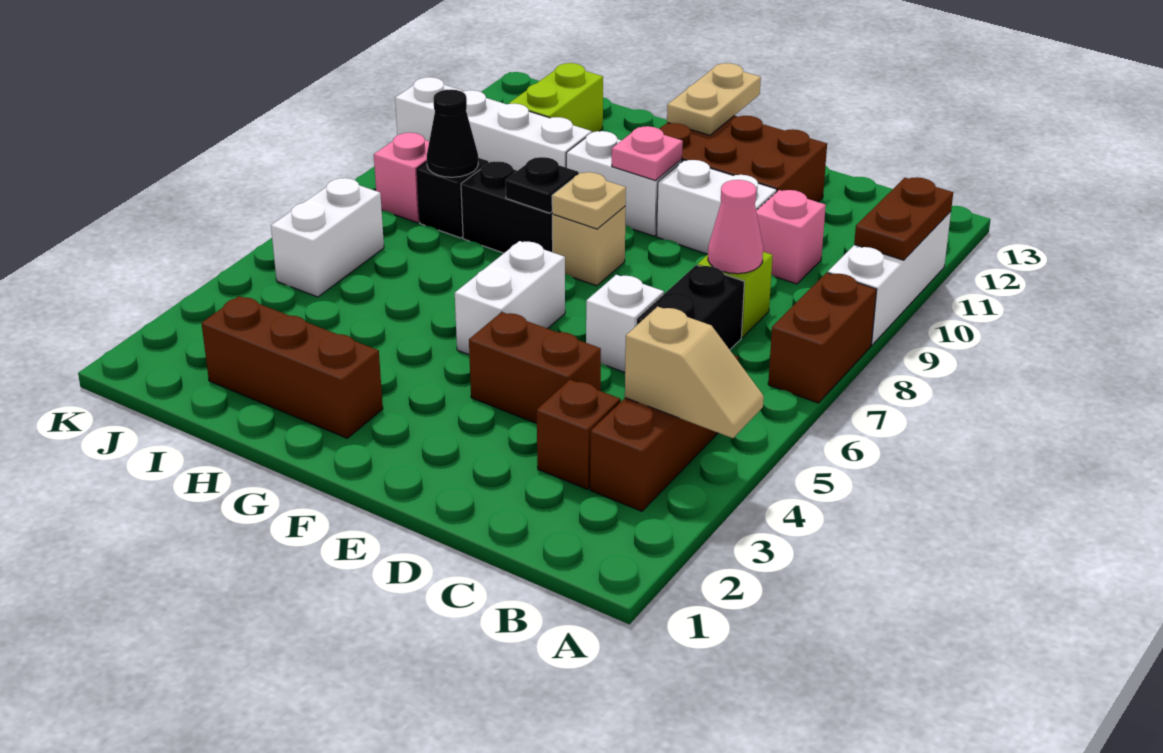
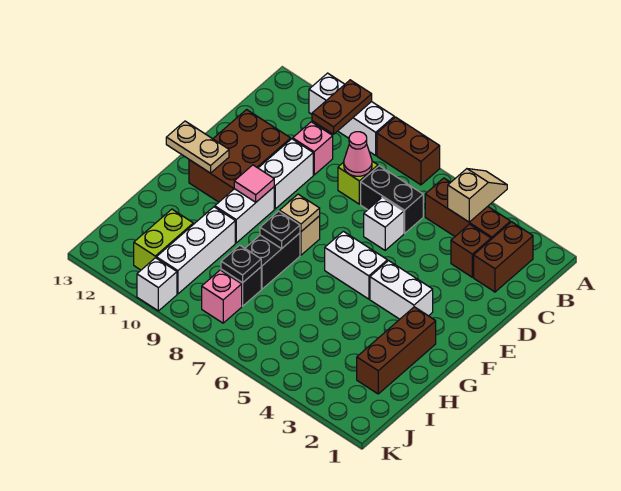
brown plate A10:A11 level 2 -> brown plate A10:B10 level 2
brown brick D4:E4 level 1 -> brown brick B2:C2 level 1
pink plate F10 level 2 -> pink tile F10 level 2
black cone I8 level 2 -> black plate I8 level 2
lime brick I11:I12 level 1 -> lime brick I11:J11 level 1
white brick J5:J6 level 1 -> white brick F3:F4 level 1

